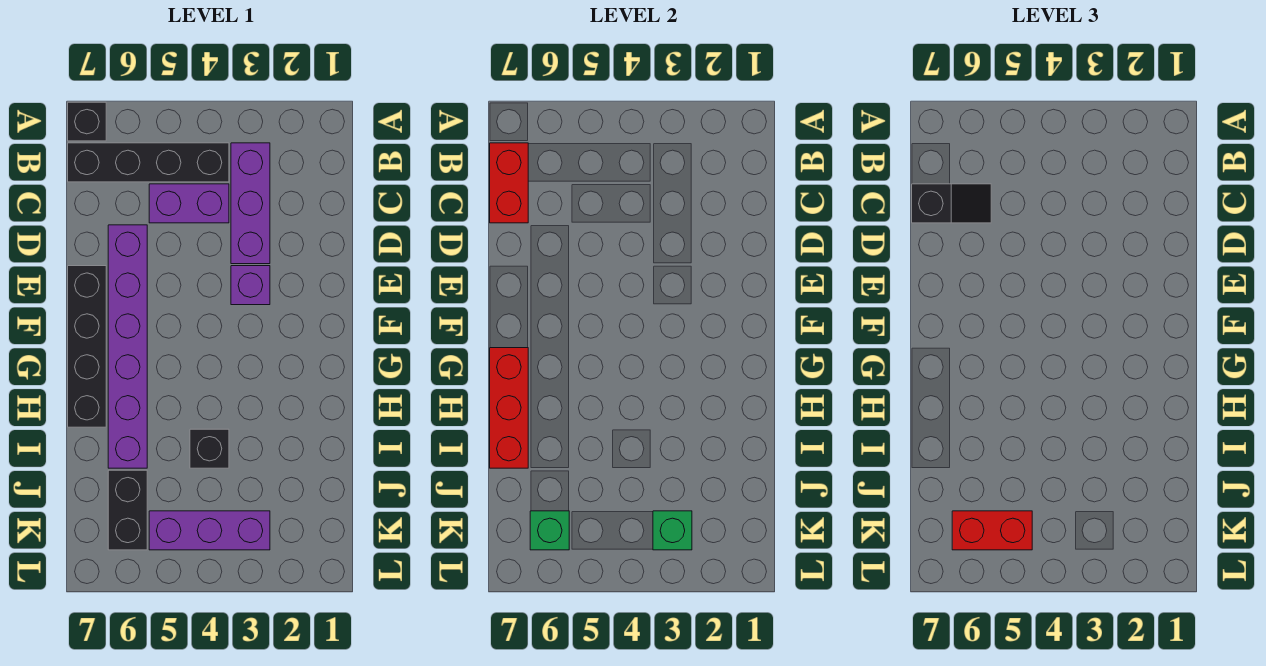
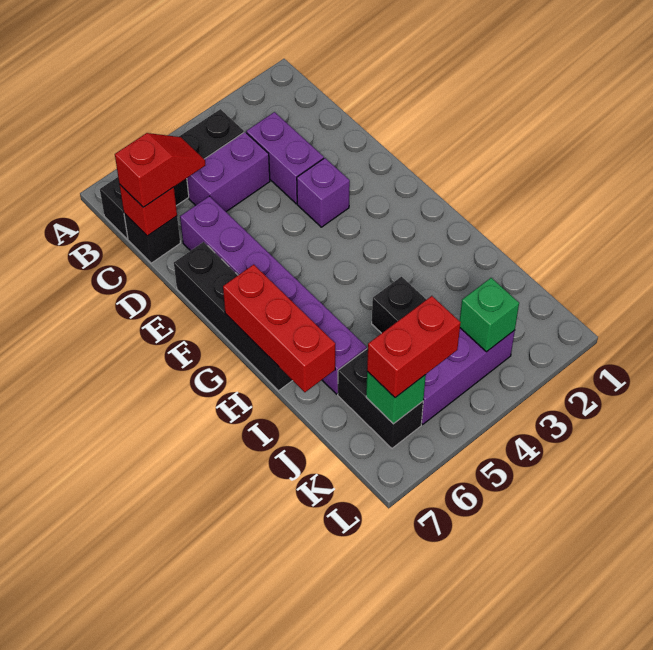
black brick A7 level 1 -> black brick C7 level 1
purple brick B3:D3 level 1 -> purple brick C3:D3 level 1
red brick B7:C7 level 2 -> red brick C7 level 2
black slope C6:C7 level 3 top 7 -> red slope C6:C7 level 3 top 7

